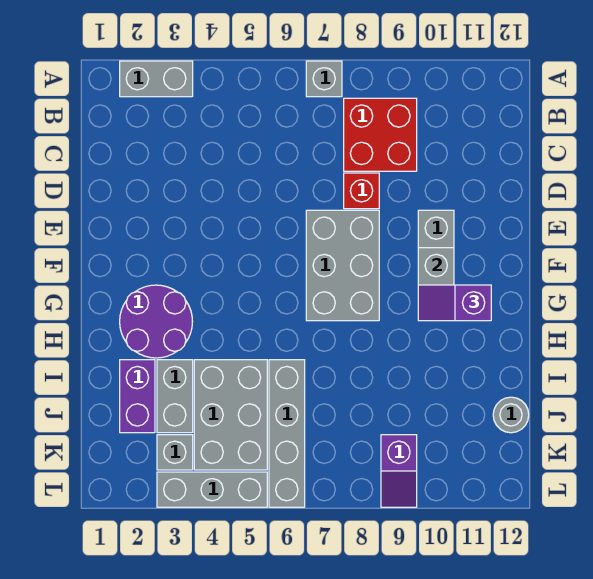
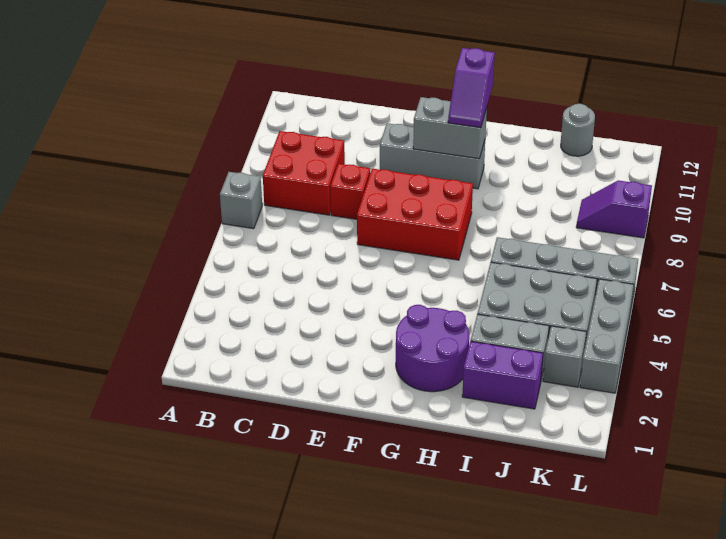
grey brick A2:A3 level 1 -> none
grey brick E7:G8 level 1 -> red brick E7:G8 level 1
purple slope K9:L9 level 1 top K -> purple slope K9:L9 level 1 top L

